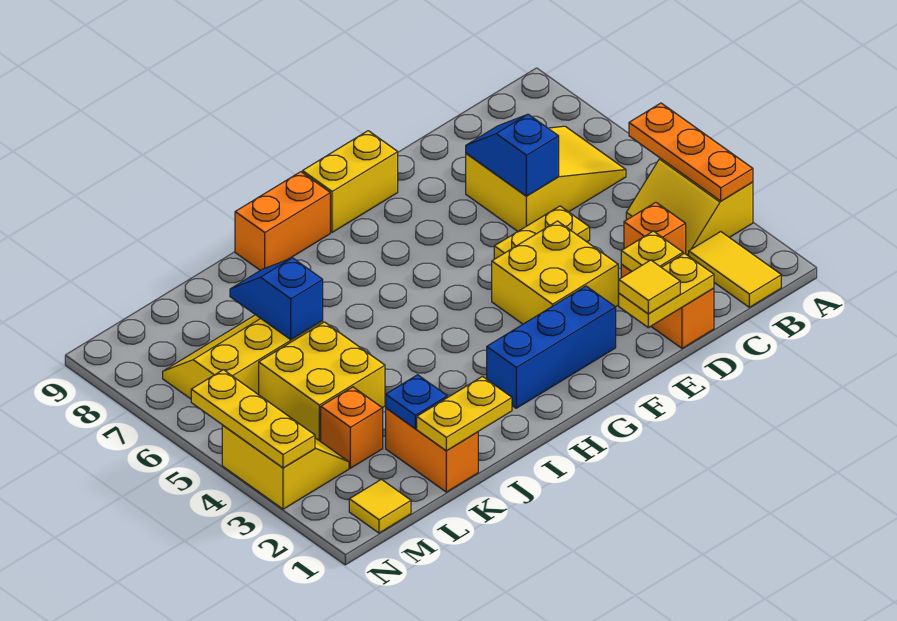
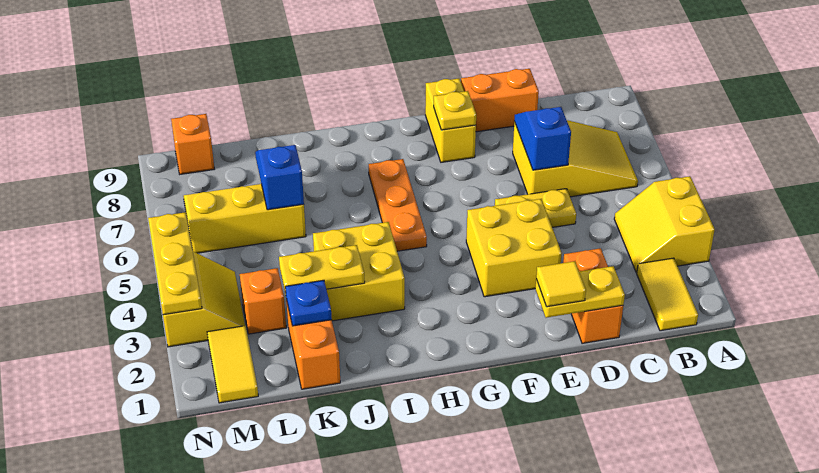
orange plate A3:A5 level 2 -> orange plate H5:H7 level 1
orange brick C3 level 1 -> orange brick M9 level 1
yellow plate D2 level 2 -> yellow plate F8 level 2
blue brick F2:H2 level 1 -> none
yellow brick F9:G9 level 1 -> yellow brick F8:F9 level 1
orange brick H9:I9 level 1 -> orange brick D9:E9 level 1
yellow plate J1:K1 level 2 -> yellow plate J3:K3 level 2
yellow brick K4:L5 level 1 -> yellow brick I3:J4 level 1
yellow tile M1 level 1 -> yellow tile M1:M2 level 1

